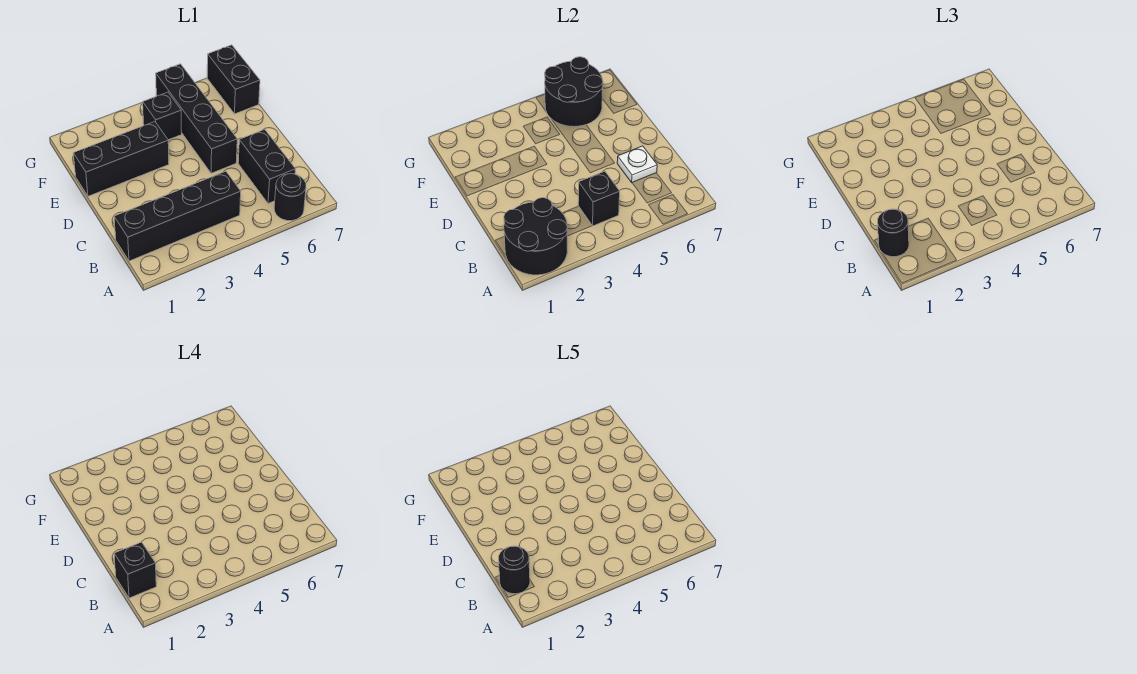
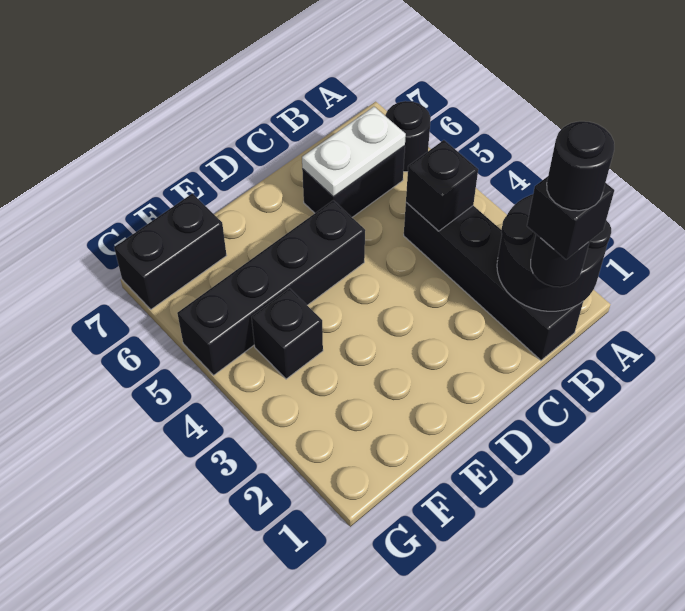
white plate C6 level 2 -> white plate B6:C6 level 2
black brick E1:E3 level 1 -> none
black round brick F5:G6 level 2 -> none

